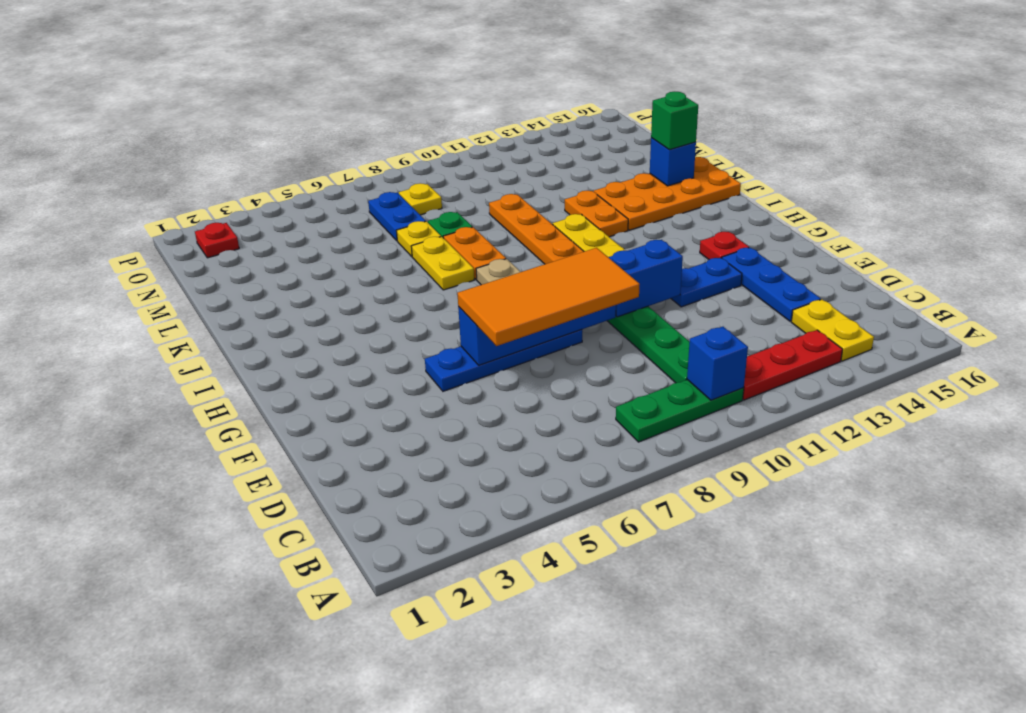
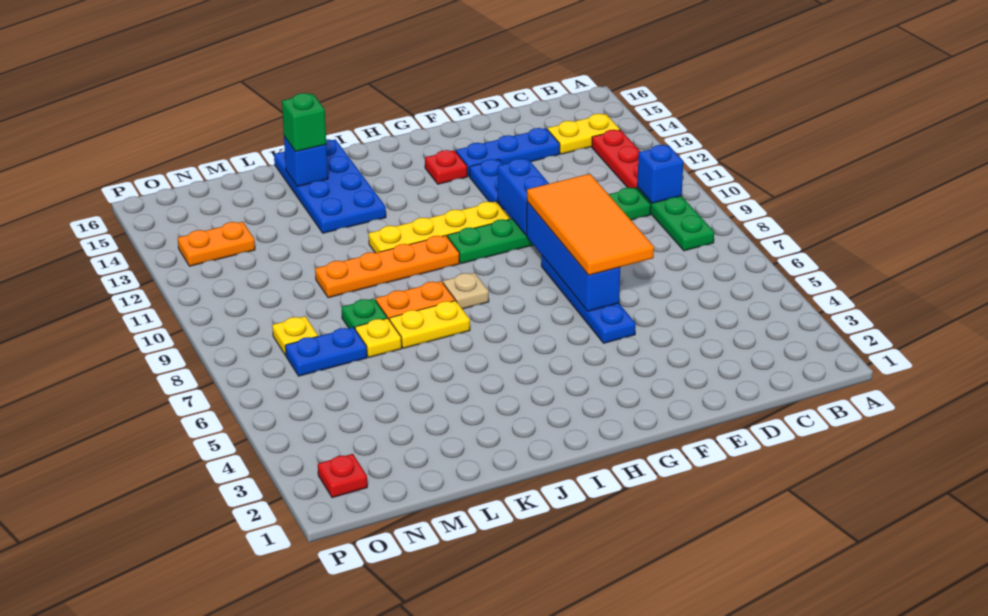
orange plate J12:K12 level 1 -> orange plate N13:O13 level 1
orange plate J13:K16 level 1 -> blue plate J13:K16 level 1

